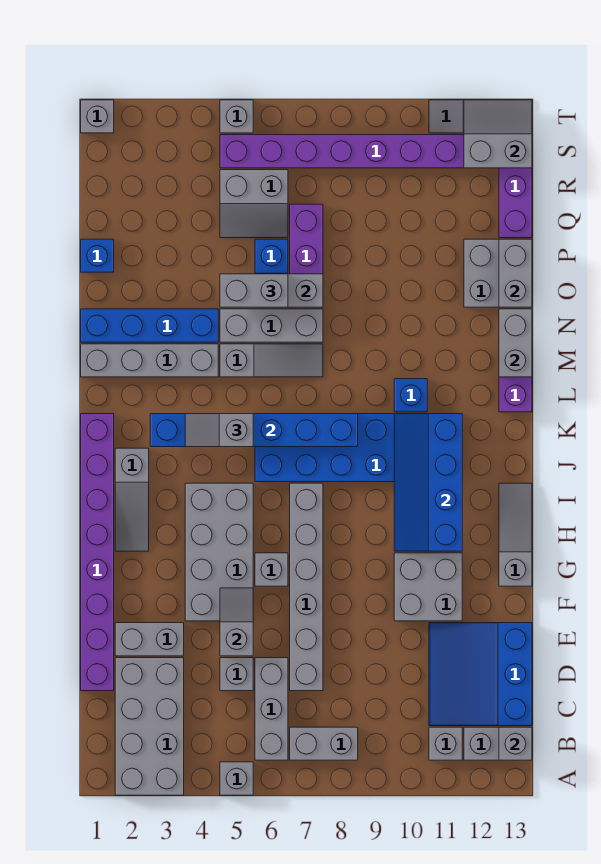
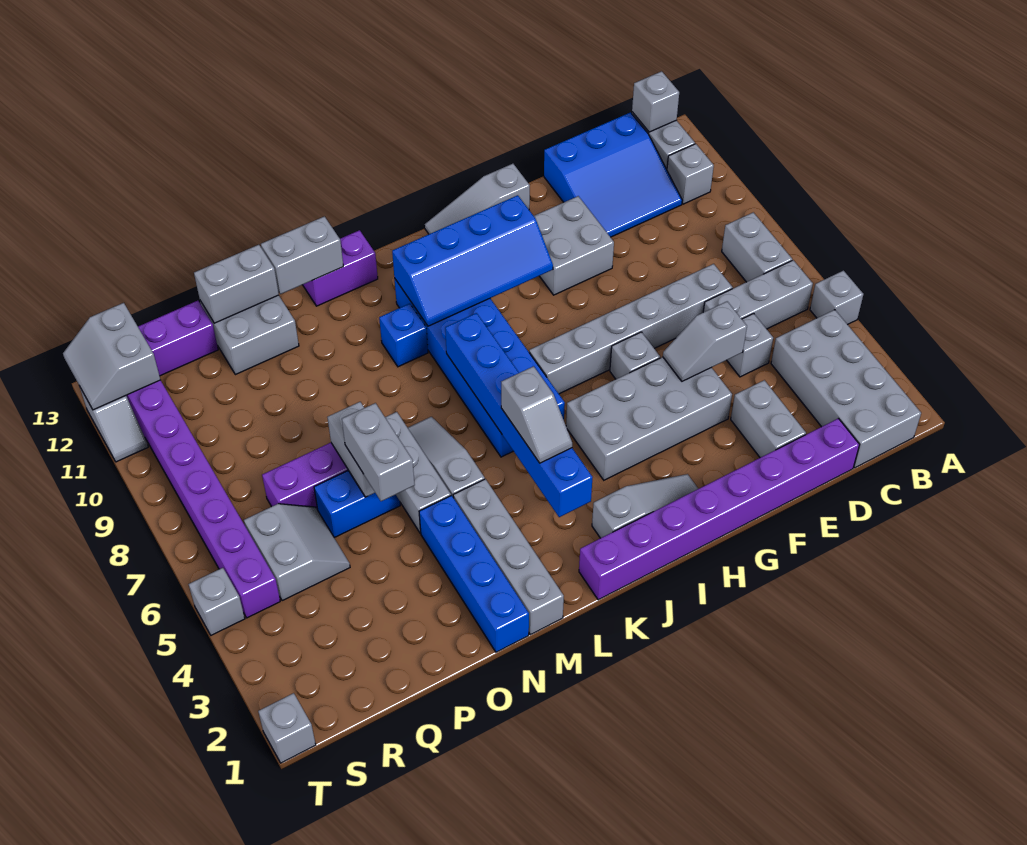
grey brick A2:D3 level 1 -> grey brick B1:C4 level 1
blue brick P1 level 1 -> none

